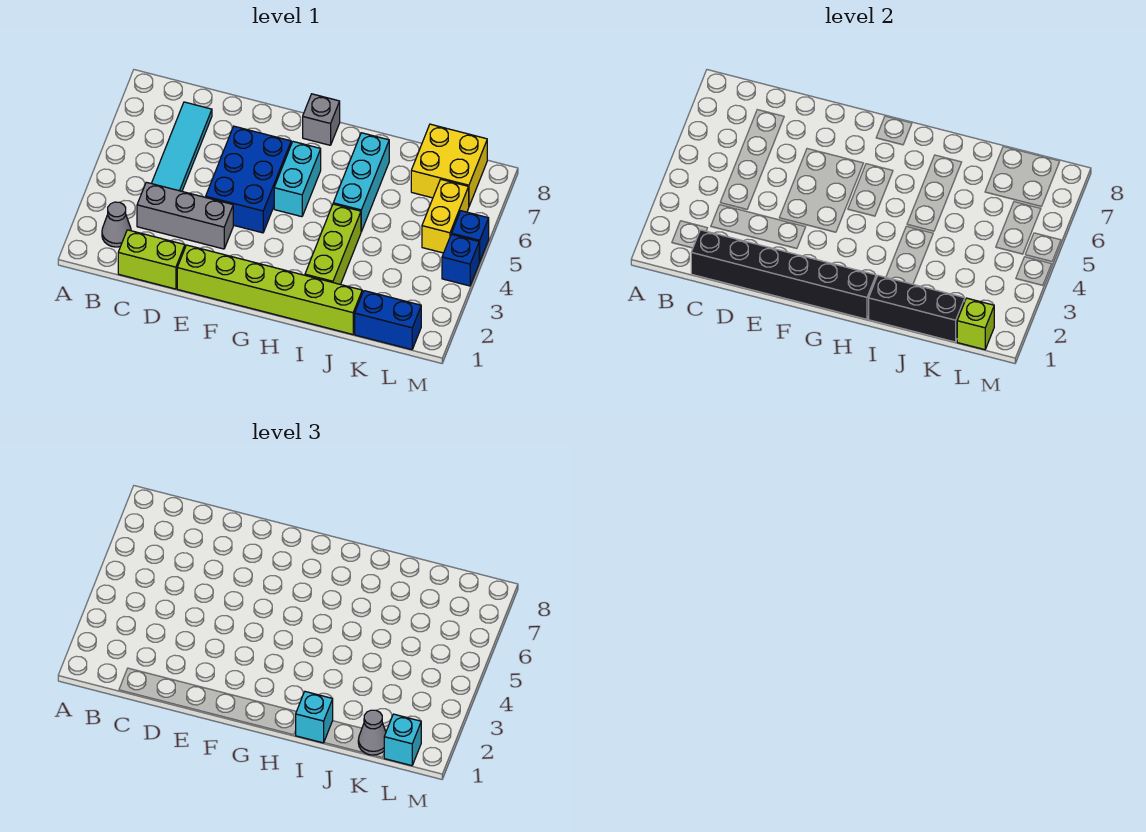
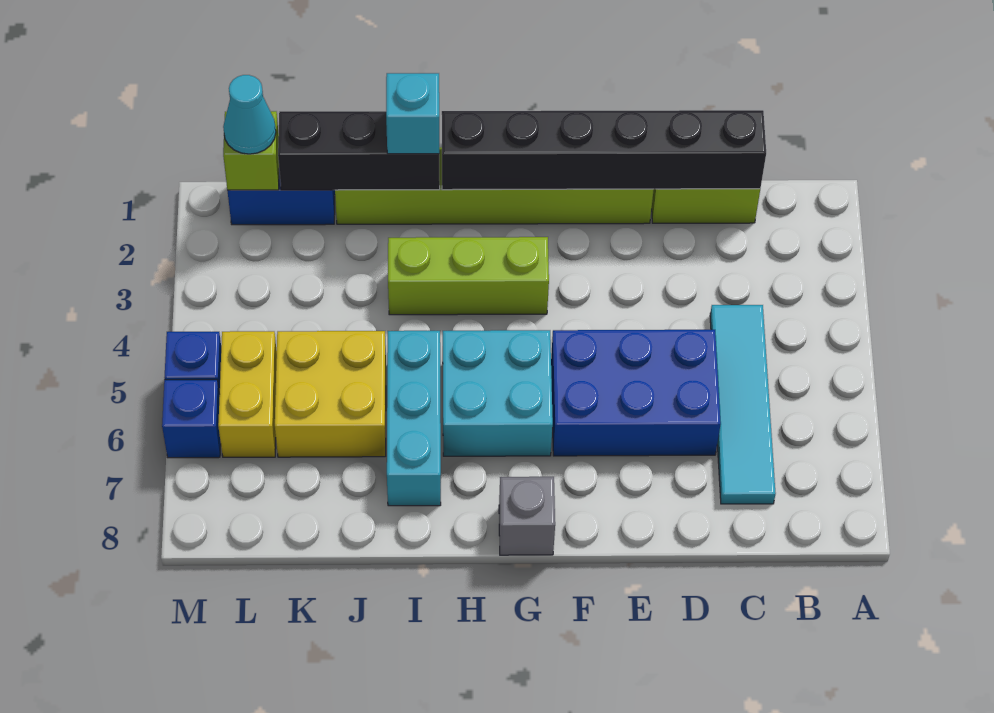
grey cone B2 level 1 -> none
grey brick C3:E3 level 1 -> none
blue brick E4:F6 level 1 -> blue brick D5:F6 level 1
cyan brick G5:G6 level 1 -> cyan brick G5:H6 level 1
lime brick I2:I4 level 1 -> lime brick G3:I3 level 1
grey cone K1 level 3 -> none
yellow brick K7:L8 level 1 -> yellow brick J5:K6 level 1
cyan brick L1 level 3 -> cyan cone L1 level 3
blue brick M4 level 1 -> blue brick M6 level 1

